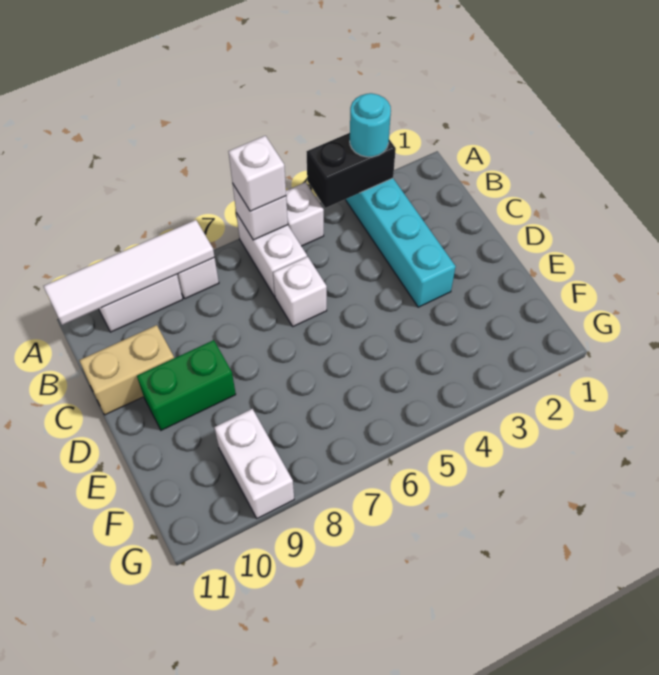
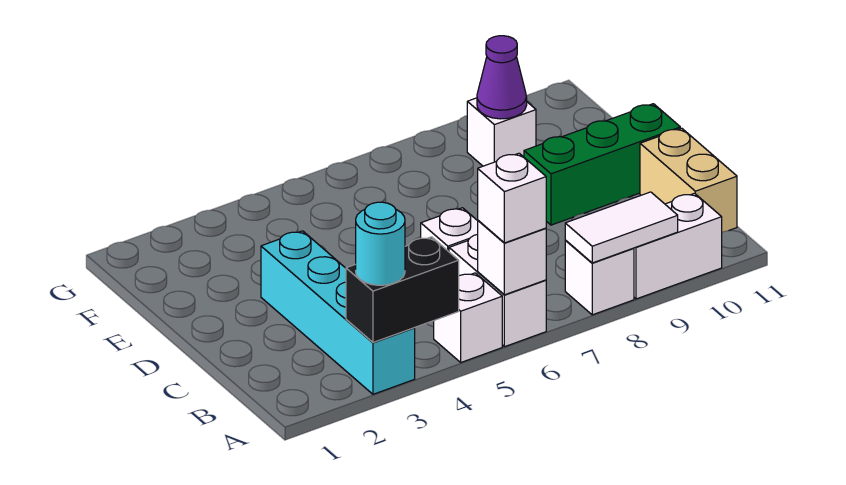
white tile A8:A11 level 2 -> white tile A8:A9 level 2
tan brick C10:C11 level 1 -> tan brick B11:C11 level 1
green brick D9:D10 level 1 -> green brick D9:D11 level 1
white brick F9:G9 level 1 -> white brick F9 level 1
none -> purple cone F9 level 2

